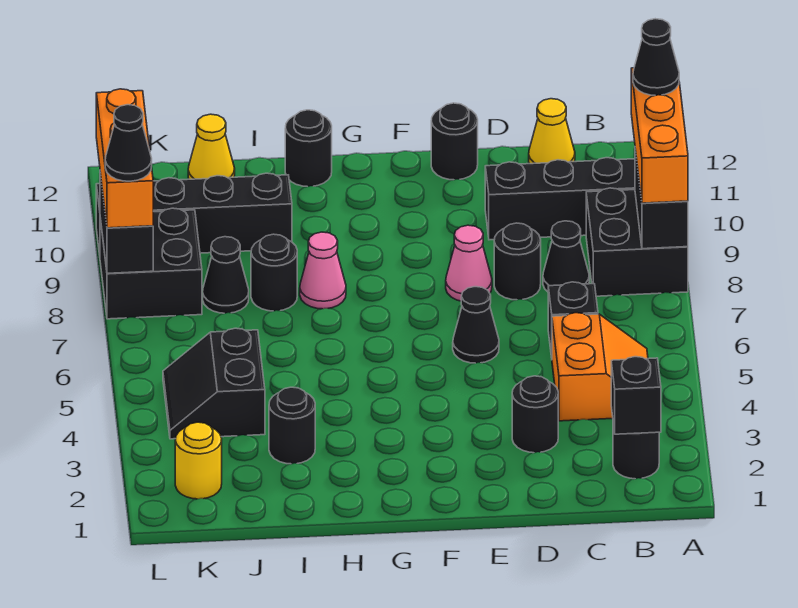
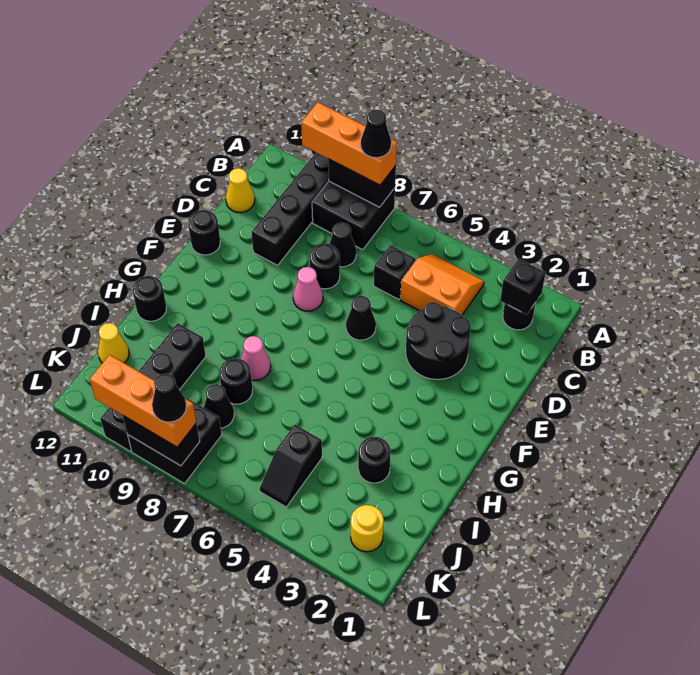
black cone A10 level 4 -> black cone A8 level 4
black round brick D3 level 1 -> black round brick D3:E4 level 1
black slope J4:K5 level 1 top J -> black slope J5:K5 level 1 top J

